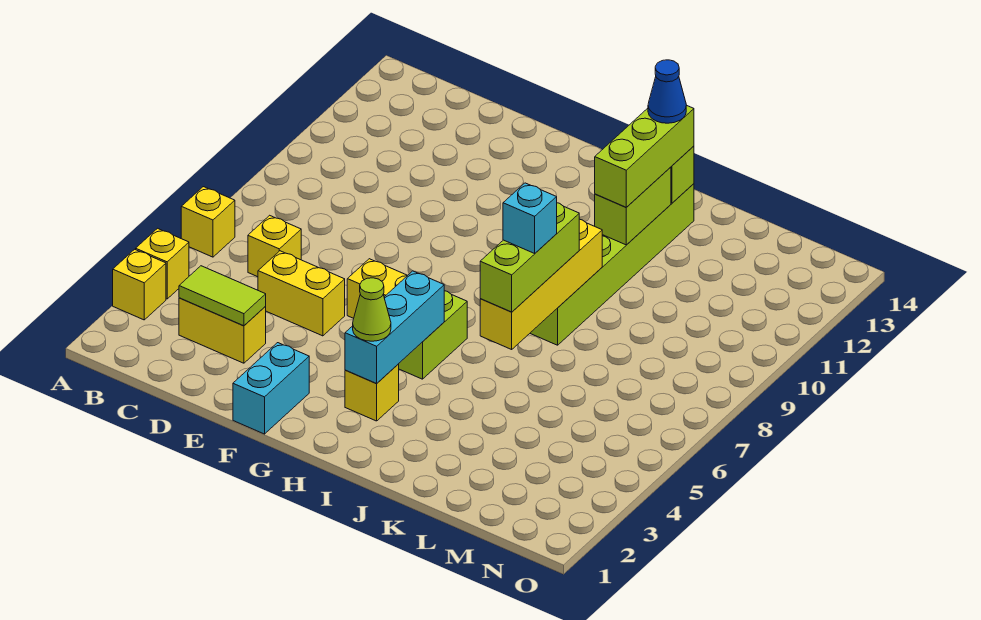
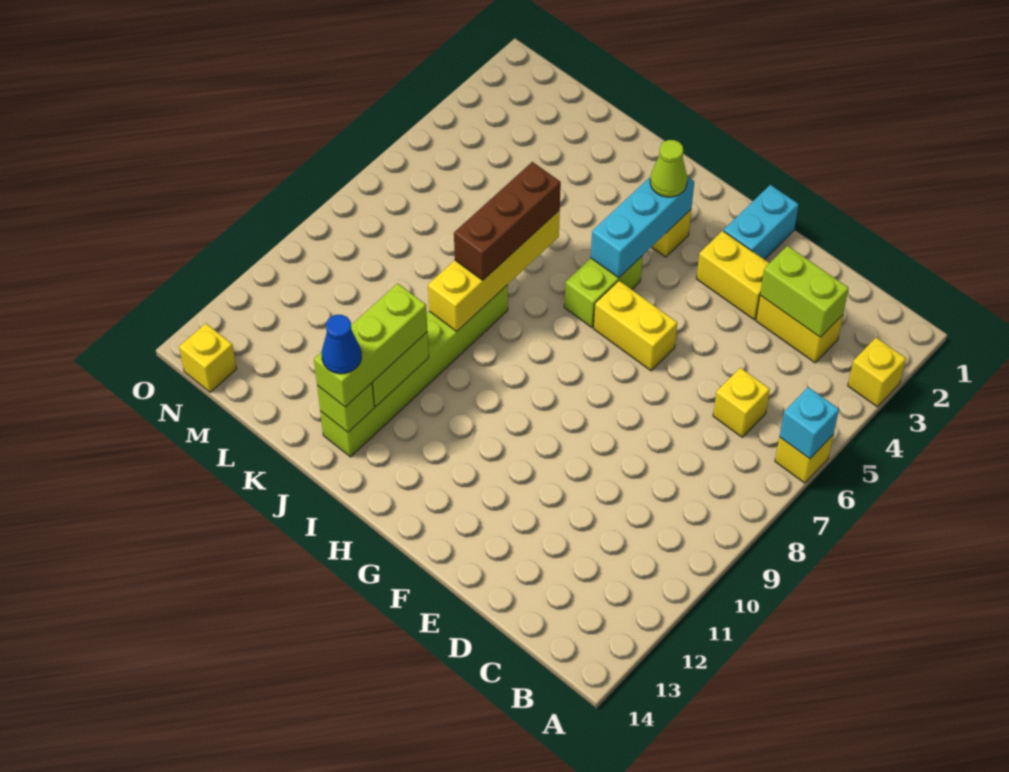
yellow brick A4 level 1 -> yellow brick N14 level 1
lime tile C3:D3 level 2 -> lime brick C3:D3 level 2
yellow brick D5:E5 level 1 -> yellow brick E3:F3 level 1
lime brick J6:J8 level 3 -> brown brick J6:J8 level 3
cyan brick J7 level 4 -> cyan brick A6 level 2

